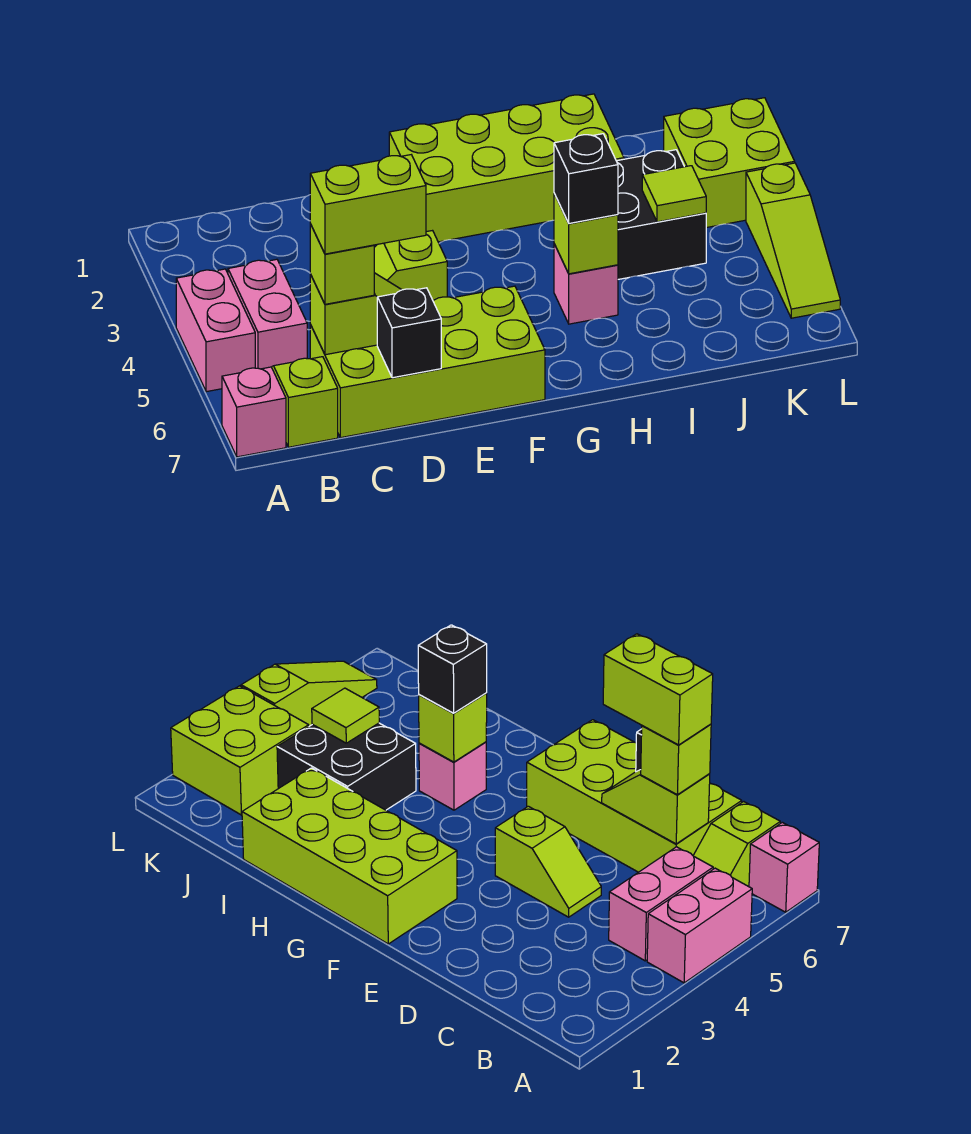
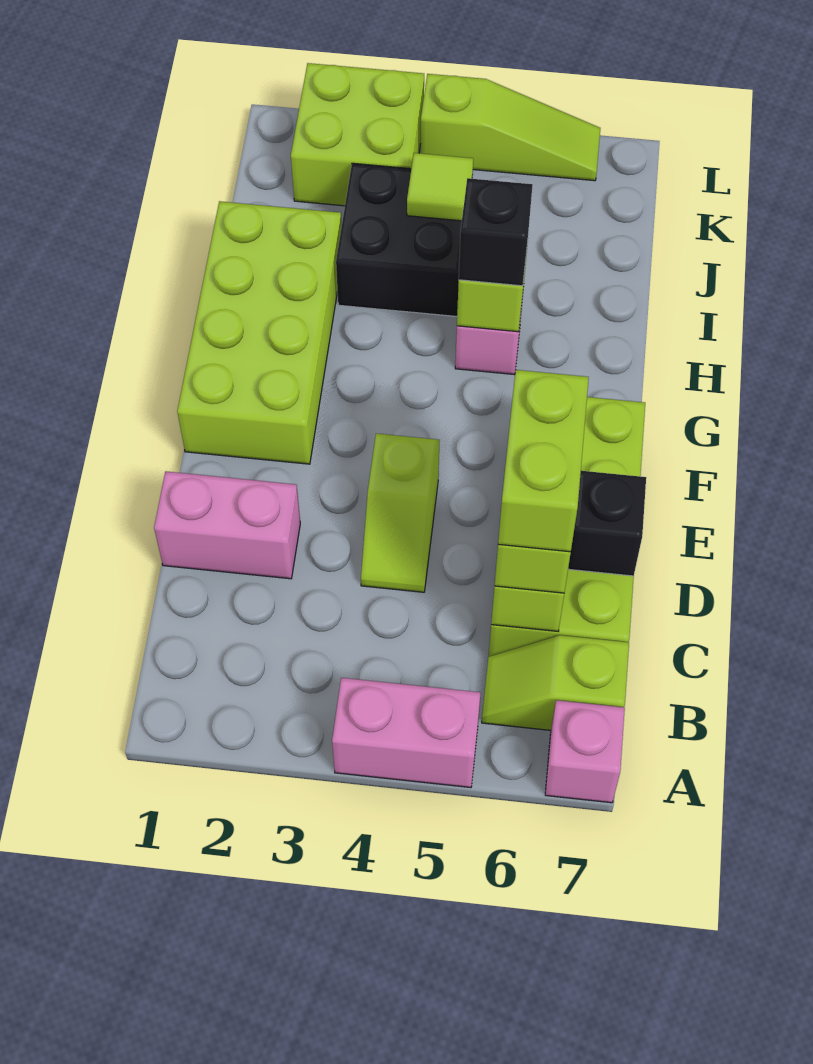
pink brick B4:B5 level 1 -> pink brick D1:D2 level 1

